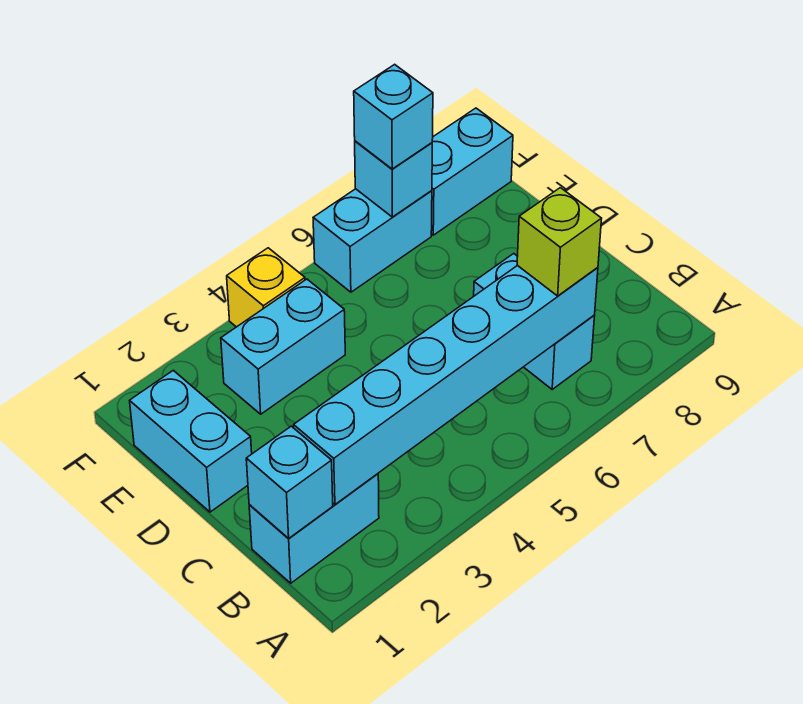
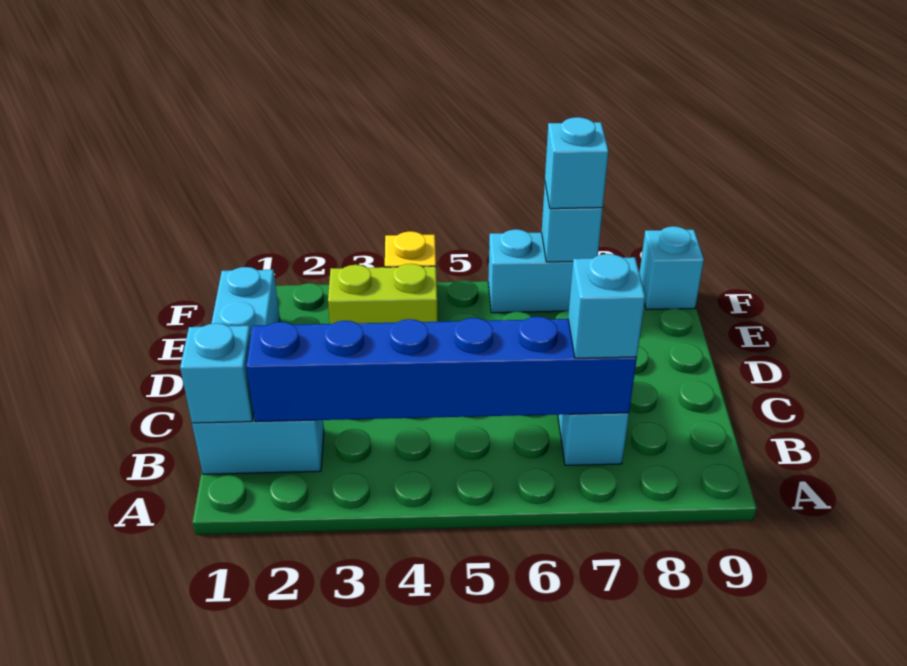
cyan brick B2:B7 level 2 -> blue brick B2:B7 level 2
lime brick B7 level 3 -> cyan brick B7 level 3
cyan brick E3:E4 level 1 -> lime brick E3:E4 level 1
cyan brick F8:F9 level 1 -> cyan brick F9 level 1

